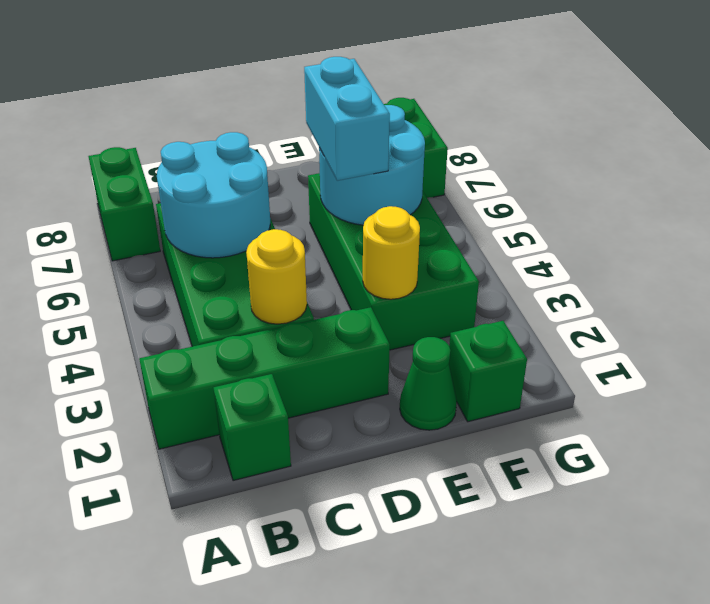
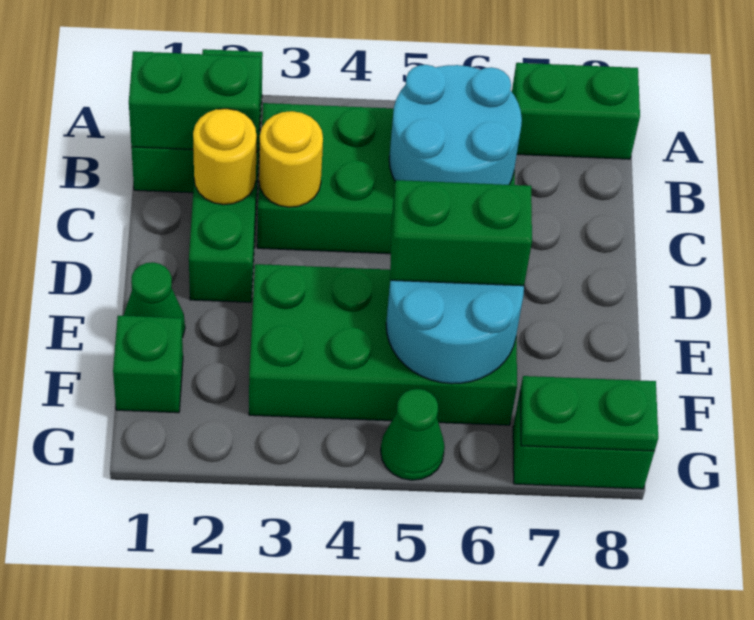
none -> green brick B1:B2 level 2
yellow round brick E3 level 2 -> yellow round brick C2 level 2
cyan brick E5:E6 level 3 -> green brick E5:E6 level 3
none -> green cone G5 level 1
none -> green plate G7:G8 level 2

